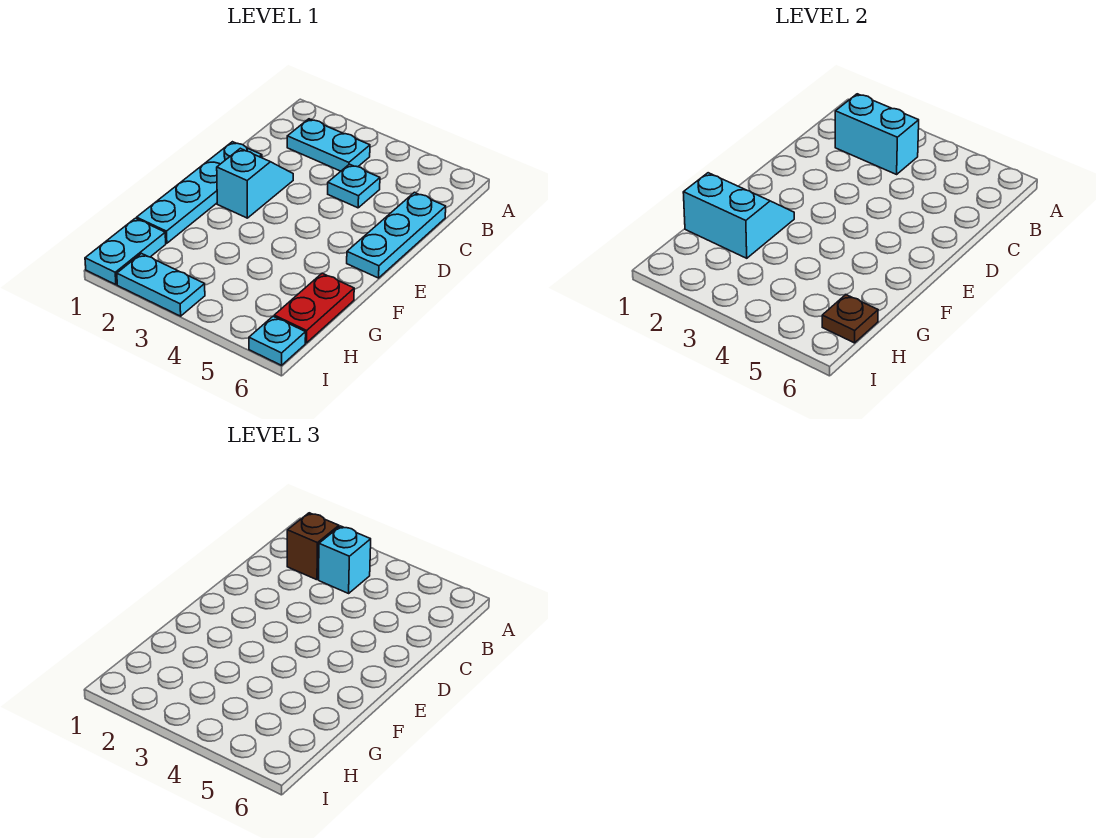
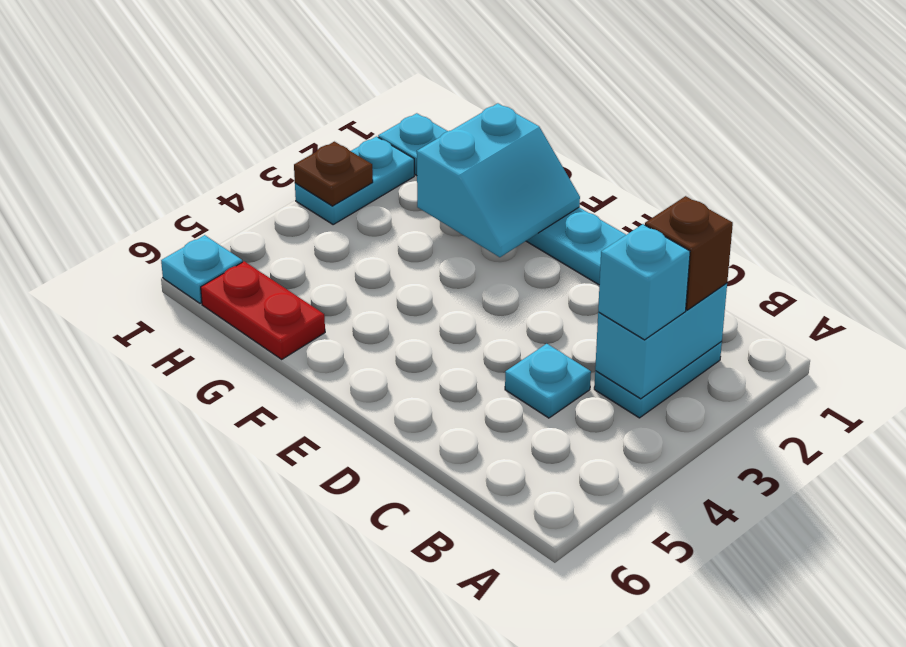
cyan plate C6:E6 level 1 -> none
cyan slope D2:E2 level 1 top E -> none
brown plate H6 level 2 -> brown plate I3 level 2

